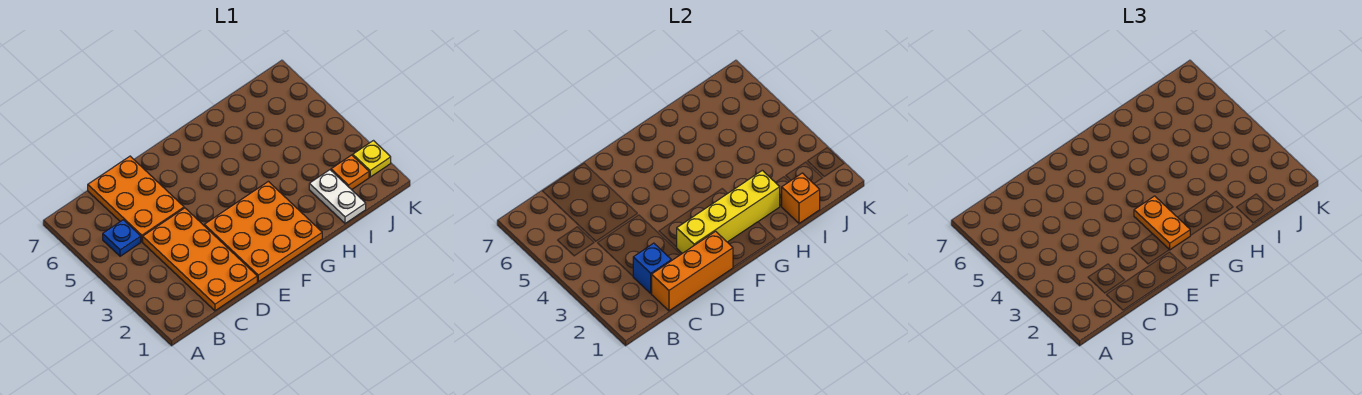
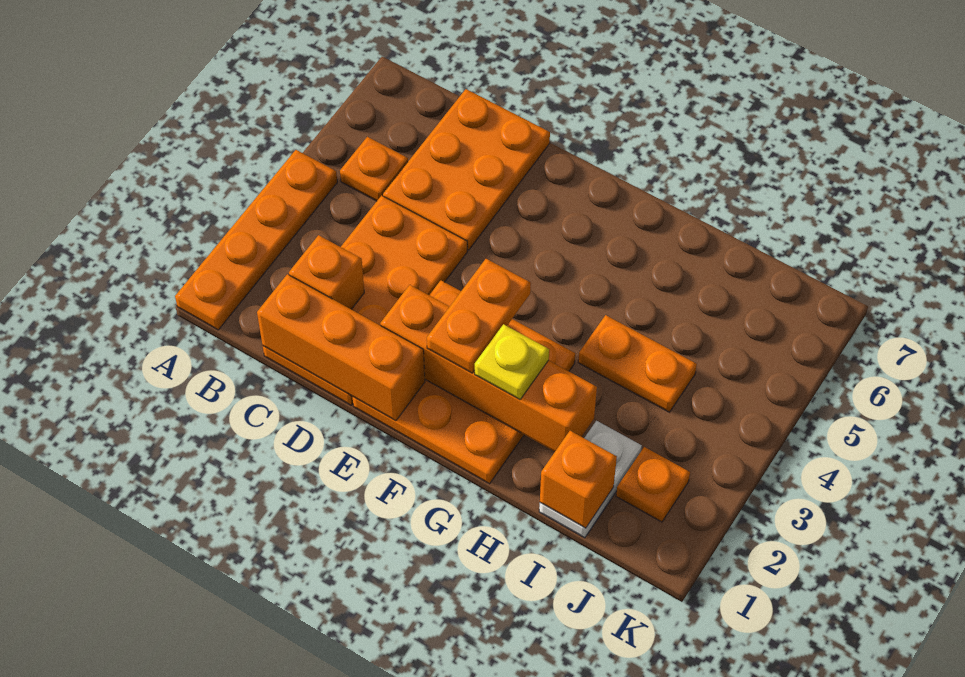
none -> orange plate A1:A4 level 1
blue plate B5 level 1 -> orange plate B5 level 1
blue brick C2 level 2 -> orange brick C2 level 2
yellow brick E2:H2 level 2 -> orange brick E2:H2 level 2
none -> orange plate H4:I4 level 1
yellow plate K2 level 1 -> yellow plate G2 level 3

